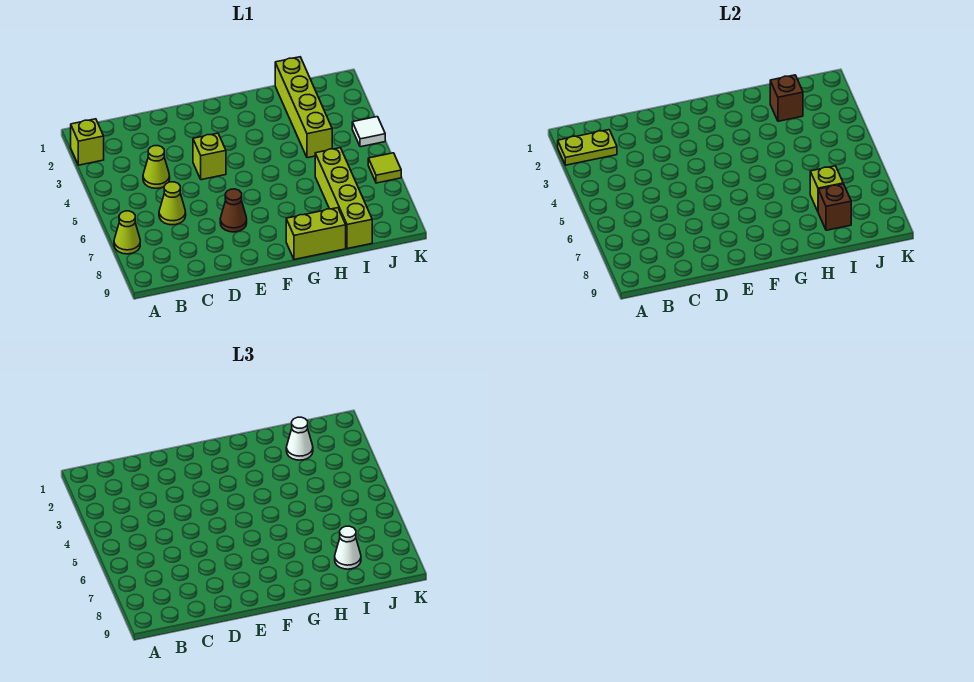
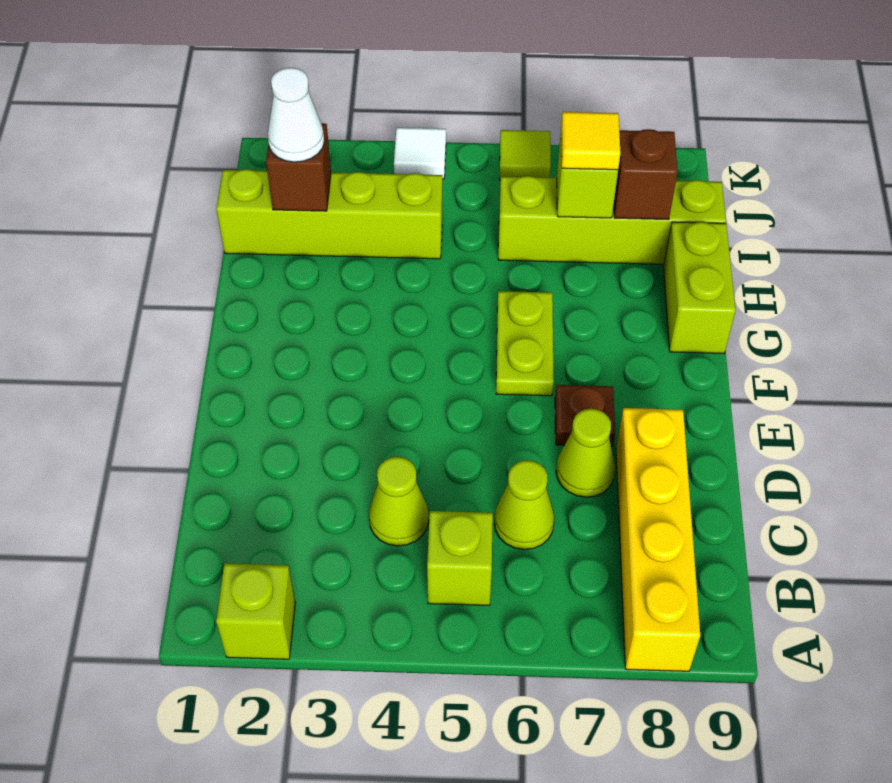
lime plate A2:B2 level 2 -> lime plate F6:G6 level 1
lime cone A7 level 1 -> lime cone D7 level 1
none -> yellow brick A8:D8 level 1
lime brick E4 level 1 -> lime brick B5 level 1
brown cone E7 level 1 -> brown plate E7 level 1
none -> yellow tile I7 level 3
white cone I8 level 3 -> none

